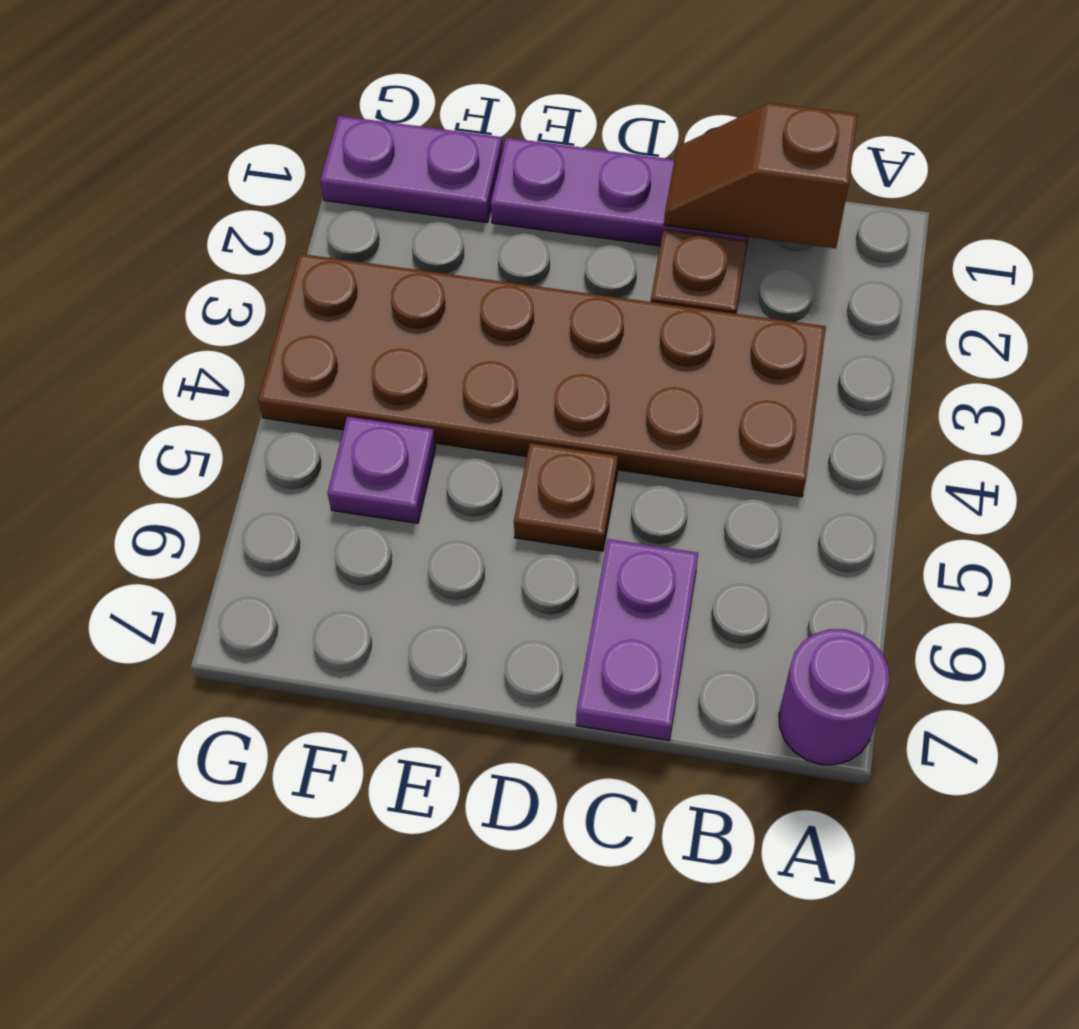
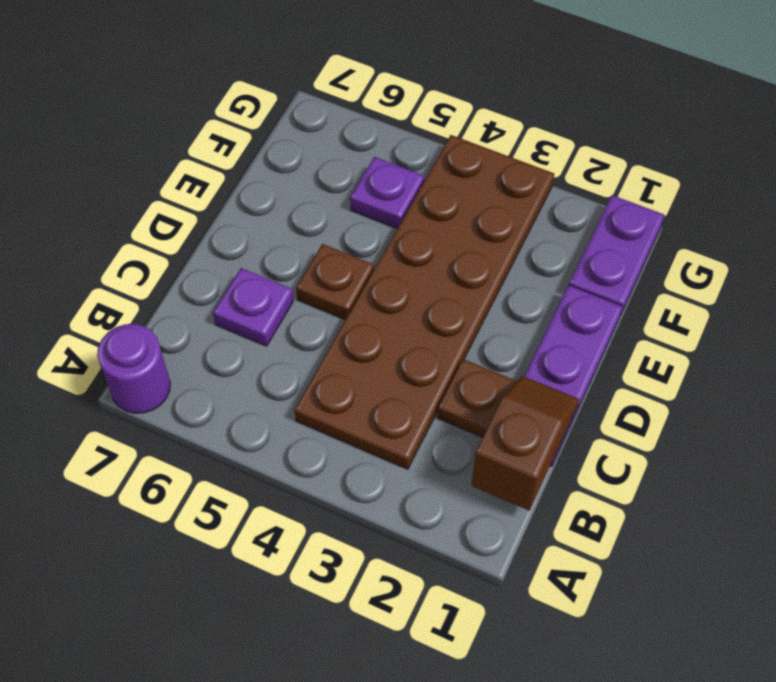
purple plate C6:C7 level 1 -> purple plate C6 level 1

